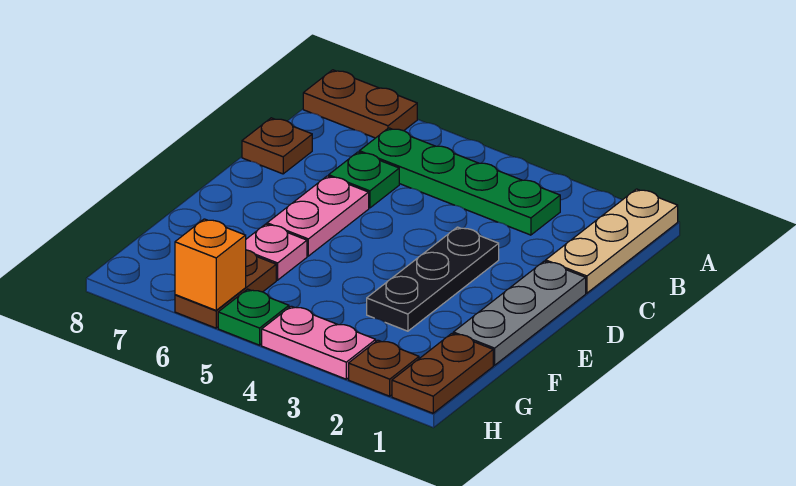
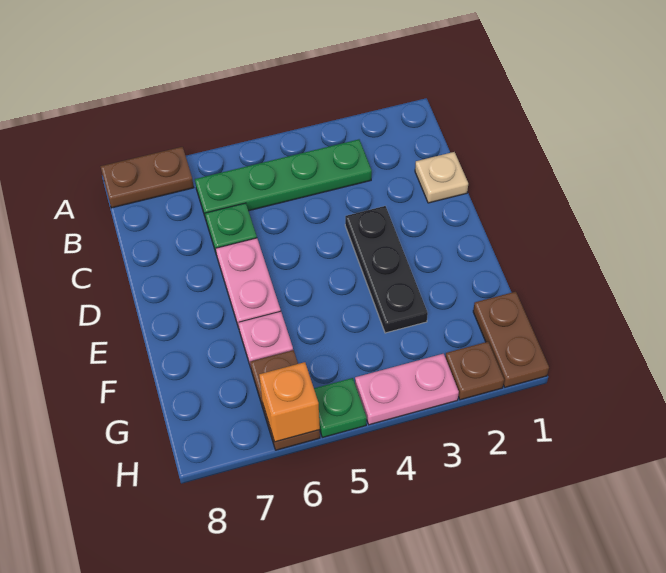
tan plate A1:C1 level 1 -> tan plate C1 level 1
brown plate C8 level 1 -> none
grey plate D1:F1 level 1 -> none

